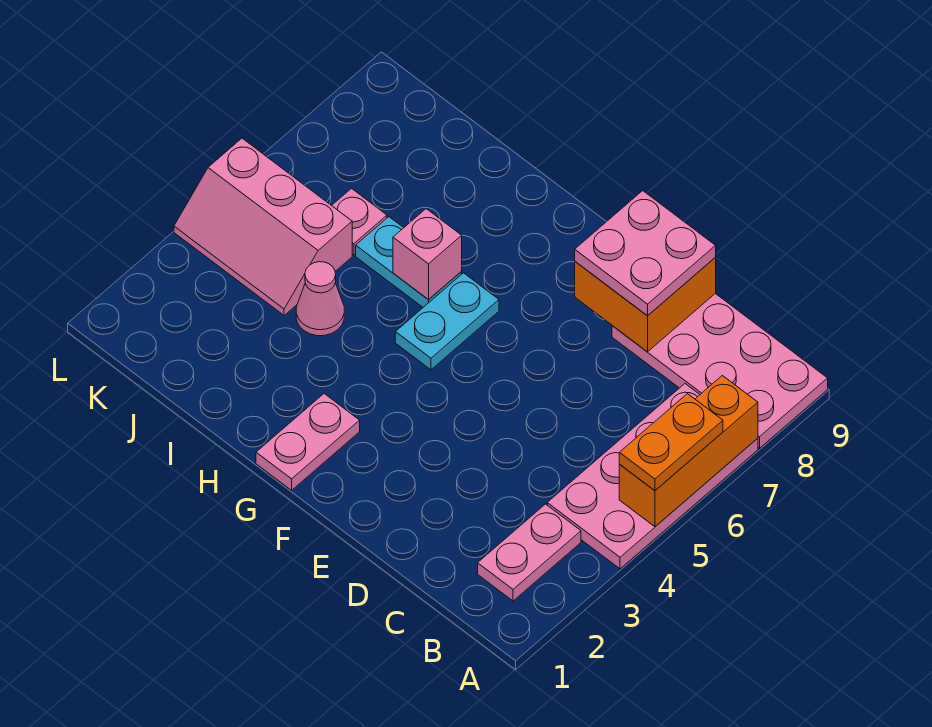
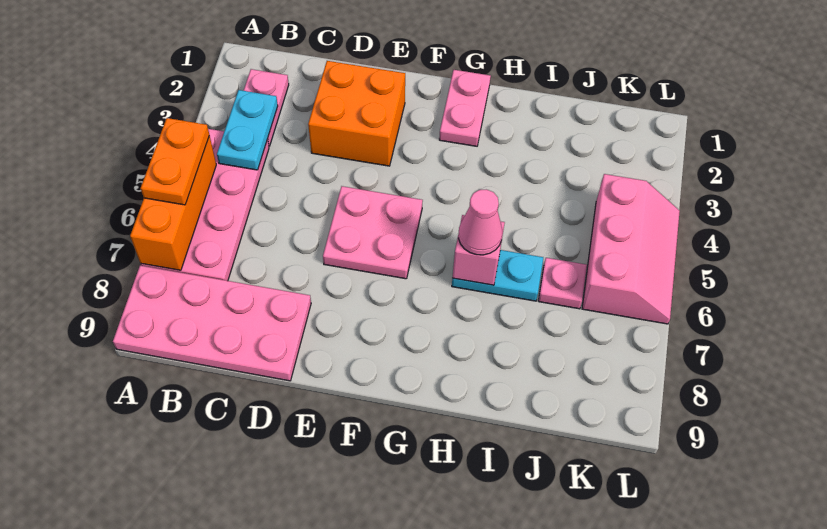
orange brick D8:E9 level 2 -> orange brick D2:E3 level 1
pink plate D8:E9 level 3 -> pink plate E5:F6 level 1
cyan plate G5:G6 level 1 -> cyan plate B3:B4 level 2
pink cone I4 level 1 -> pink cone H6 level 3
pink slope J4:L5 level 1 top 5 -> pink slope K4:L6 level 1 top K

